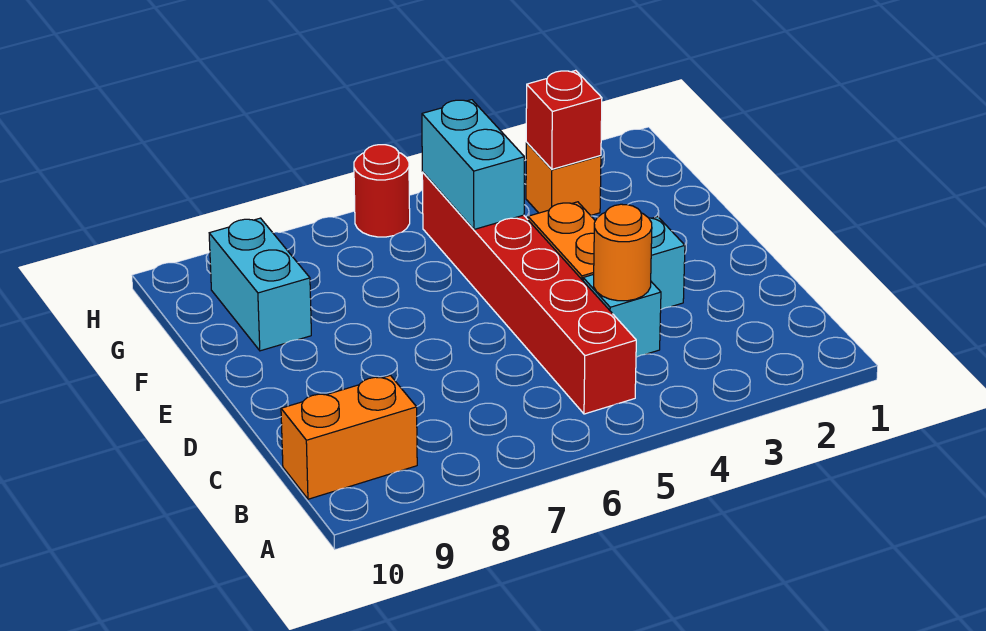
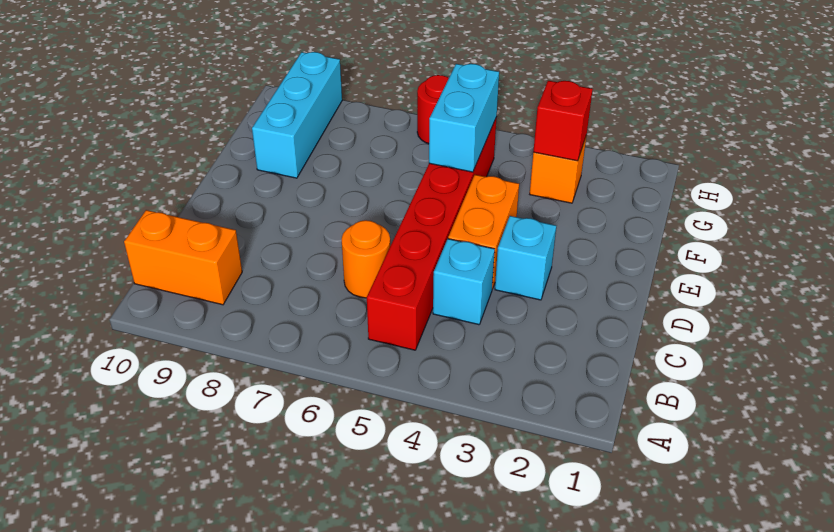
orange round brick C4 level 2 -> orange round brick C6 level 1
cyan brick F9:G9 level 1 -> cyan brick F9:H9 level 1

